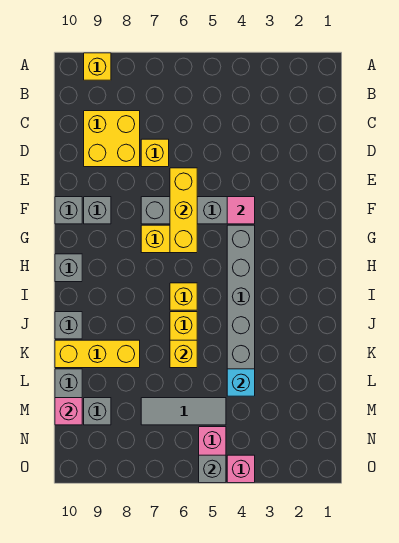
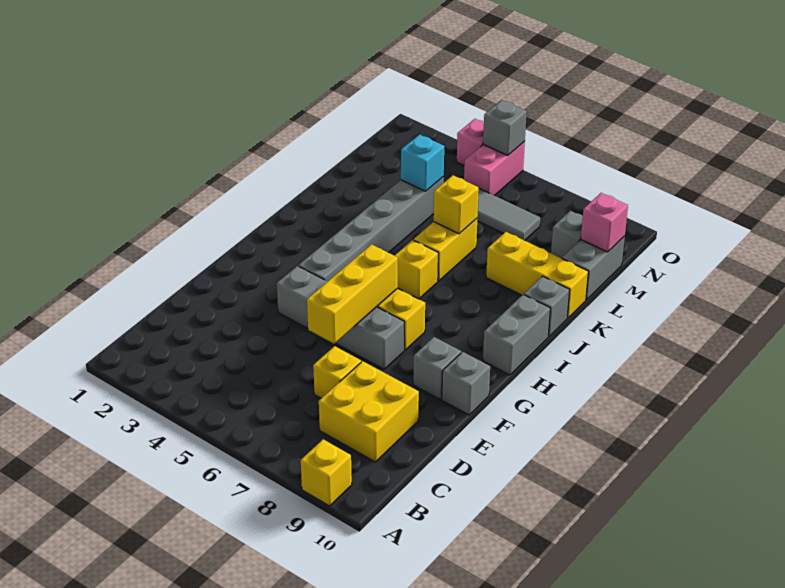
pink tile F4 level 2 -> none
grey brick H10 level 1 -> grey brick H10:I10 level 1

